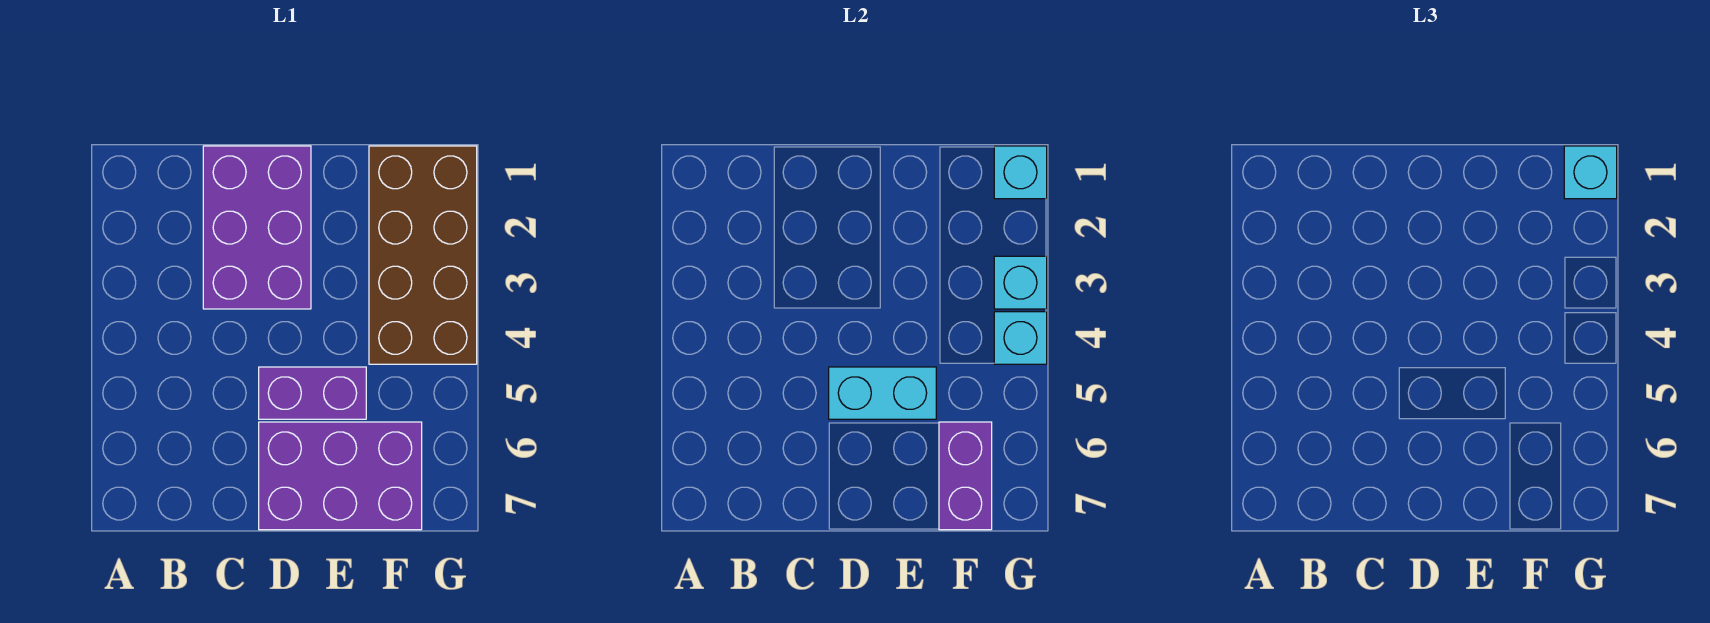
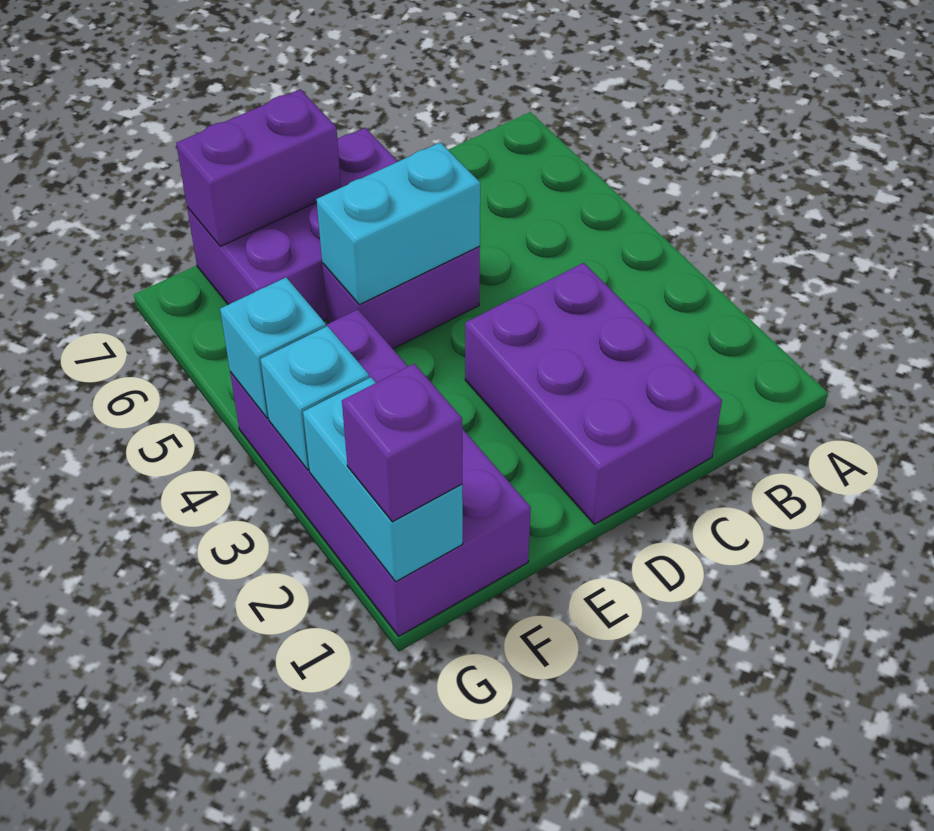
brown brick F1:G4 level 1 -> purple brick F1:G4 level 1
purple brick F6:F7 level 2 -> purple brick E7:F7 level 2
cyan brick G1 level 2 -> cyan brick G1:G2 level 2
cyan brick G1 level 3 -> purple brick G1 level 3

